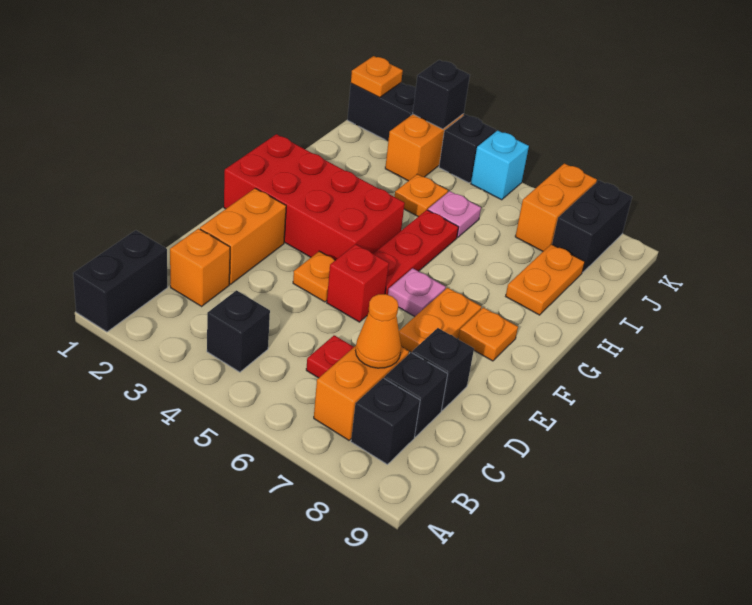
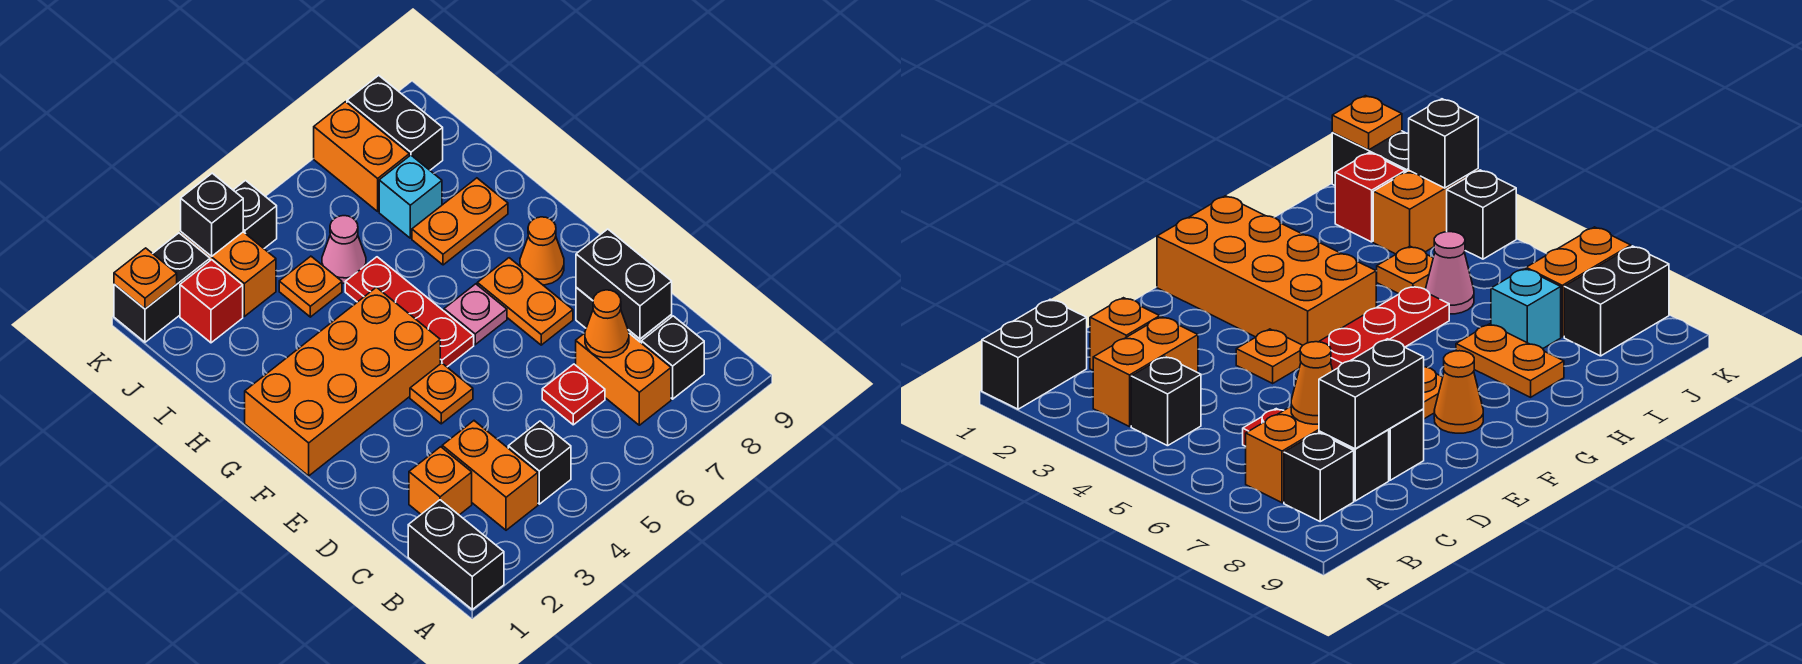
none -> black brick C8:D8 level 2
orange brick D2:E2 level 1 -> orange brick B3:C3 level 1
red brick E5 level 1 -> red brick J2 level 1
red brick F1:G4 level 1 -> orange brick F1:G4 level 1
orange plate F8 level 1 -> orange cone F8 level 1
orange plate H8:I8 level 1 -> orange plate H7:H8 level 1
pink plate I5 level 1 -> pink cone I5 level 1
cyan brick K5 level 1 -> cyan brick I7 level 1

